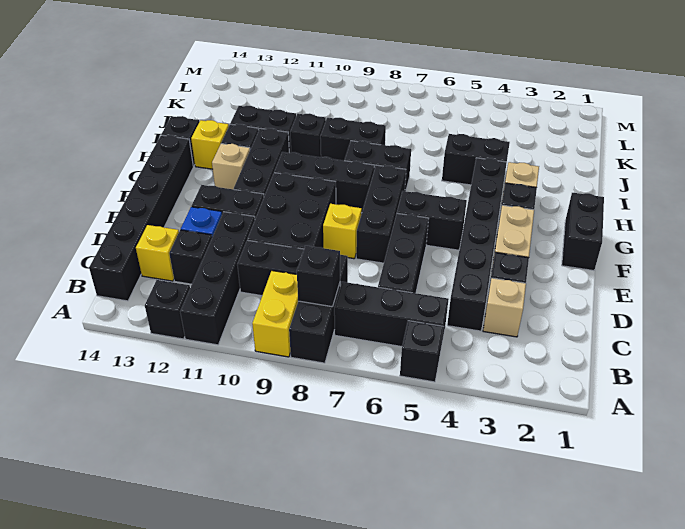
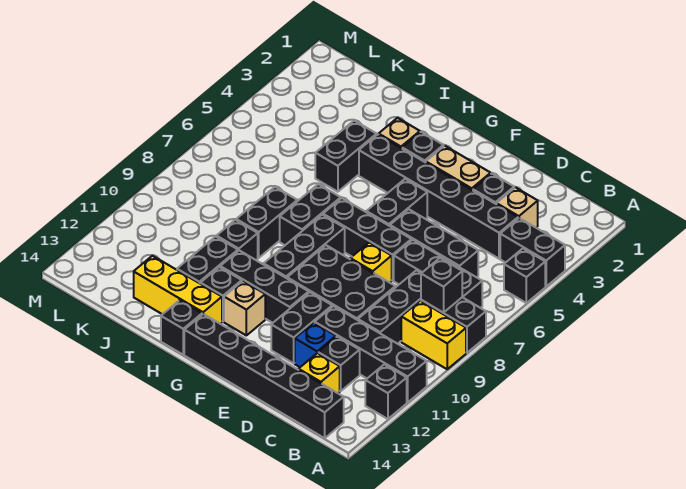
black brick B5:B7 level 1 -> black brick B7:D7 level 1
black brick F1:G1 level 1 -> black brick A4:B4 level 1
yellow brick H13 level 1 -> yellow brick H13:J13 level 1

